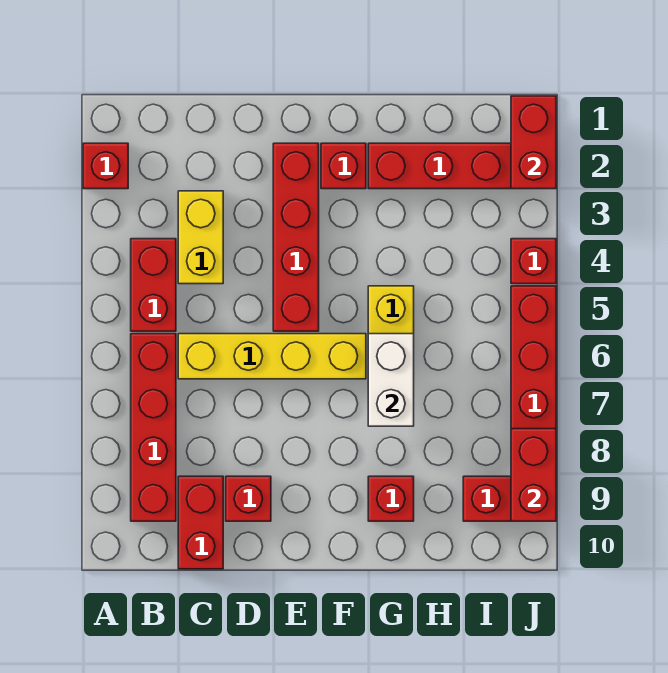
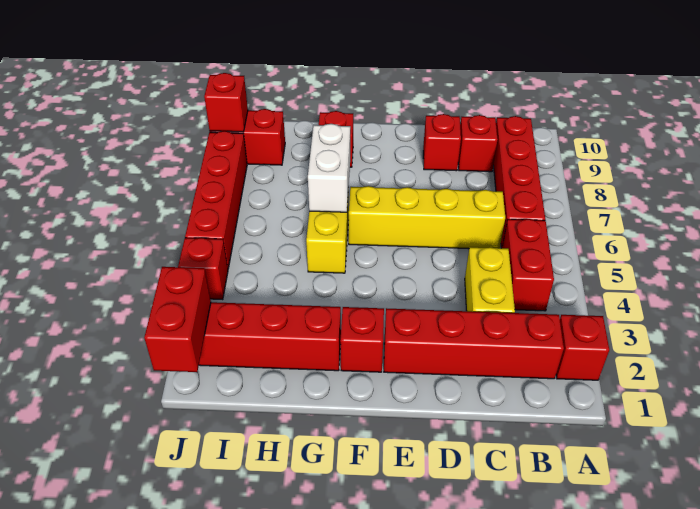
red brick C9:C10 level 1 -> red brick C9 level 1
red brick E2:E5 level 1 -> red brick B2:E2 level 1
red brick J8:J9 level 2 -> red brick J9 level 2

